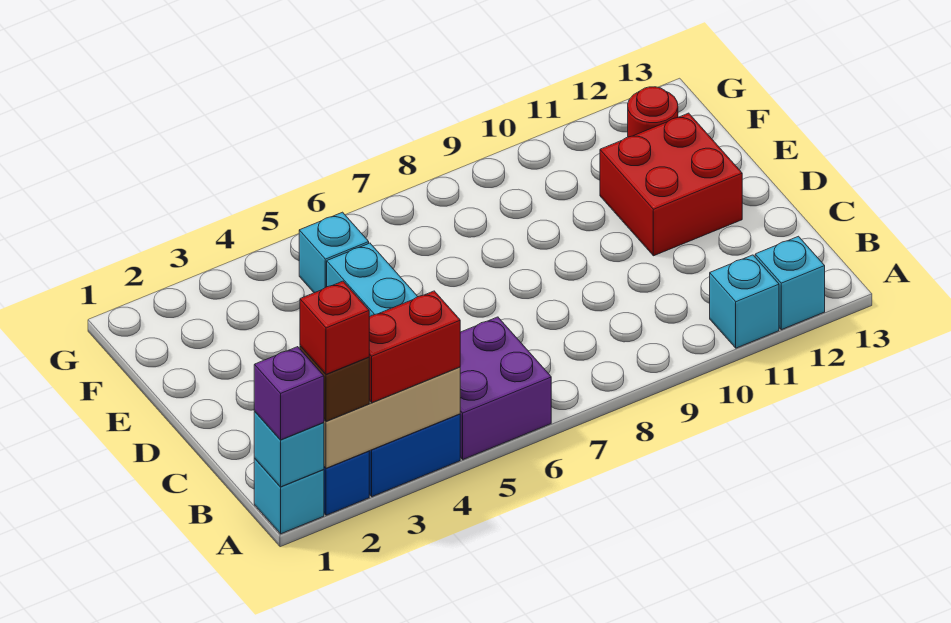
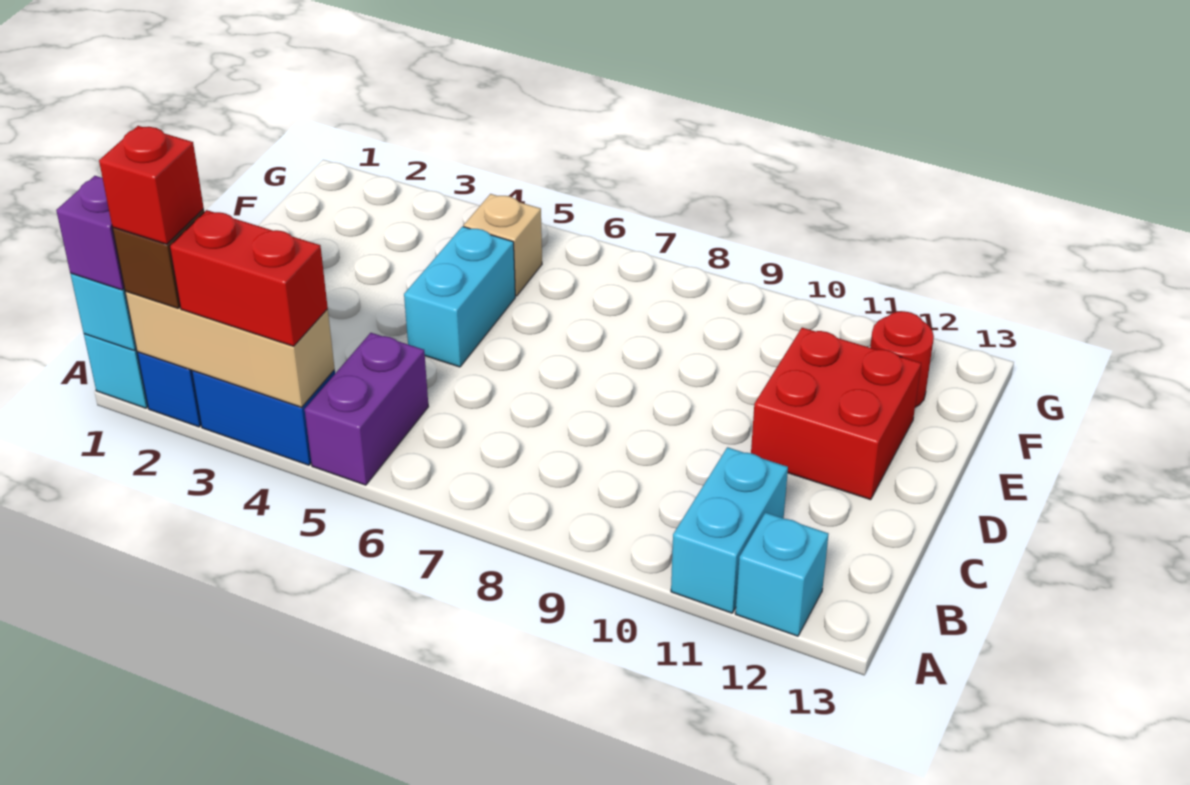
purple brick A5:B6 level 1 -> purple brick A5:B5 level 1
cyan brick A11 level 1 -> cyan brick A11:B11 level 1
cyan brick F5 level 1 -> tan brick F5 level 1

